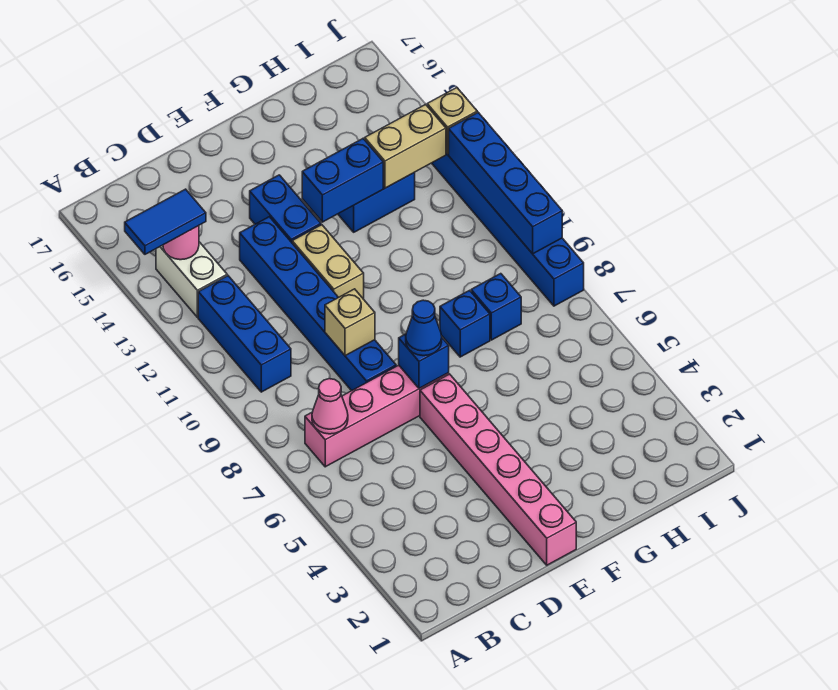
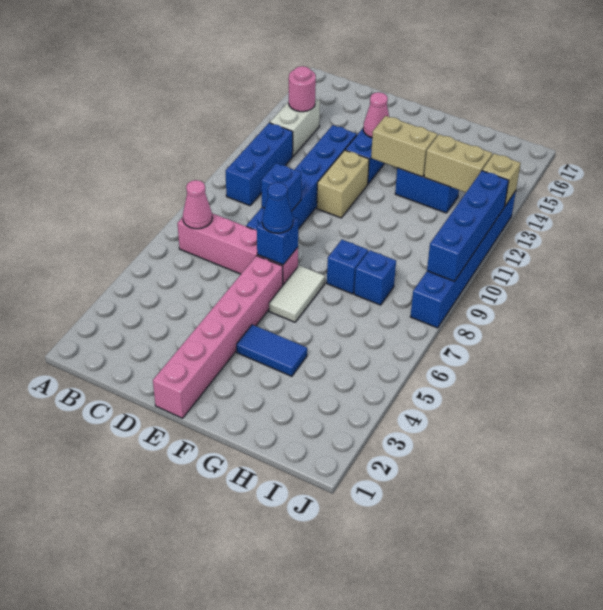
blue tile A14:B14 level 3 -> blue tile F4:G4 level 1
tan brick D9 level 2 -> blue brick D9 level 2
none -> pink cone E14 level 2
none -> white tile F6:F7 level 1
blue brick F13:G13 level 2 -> tan brick F13:G13 level 2

